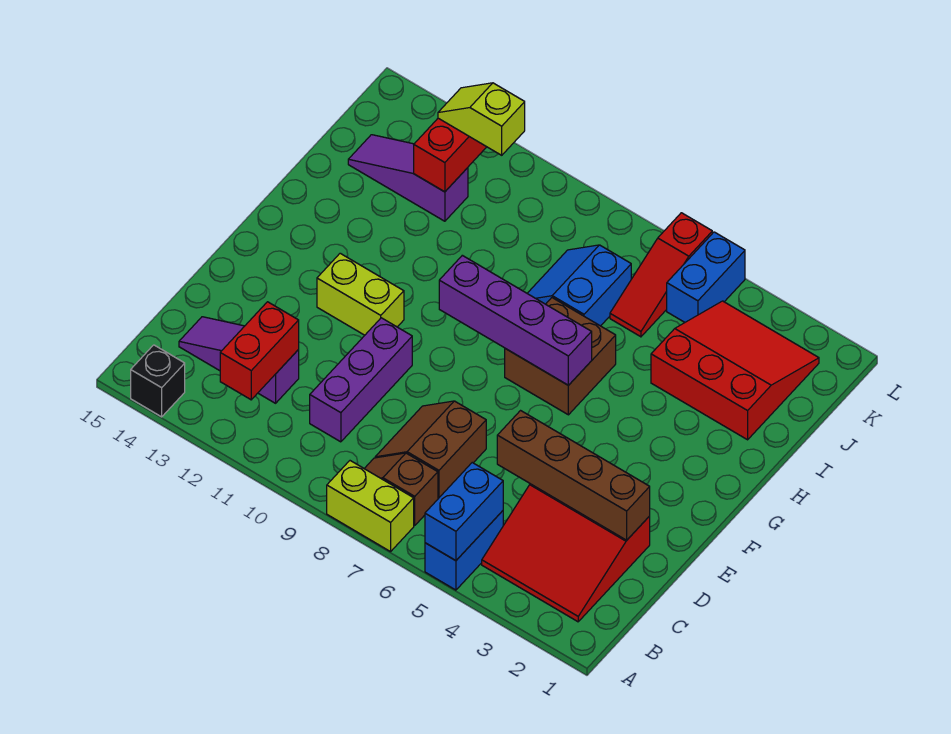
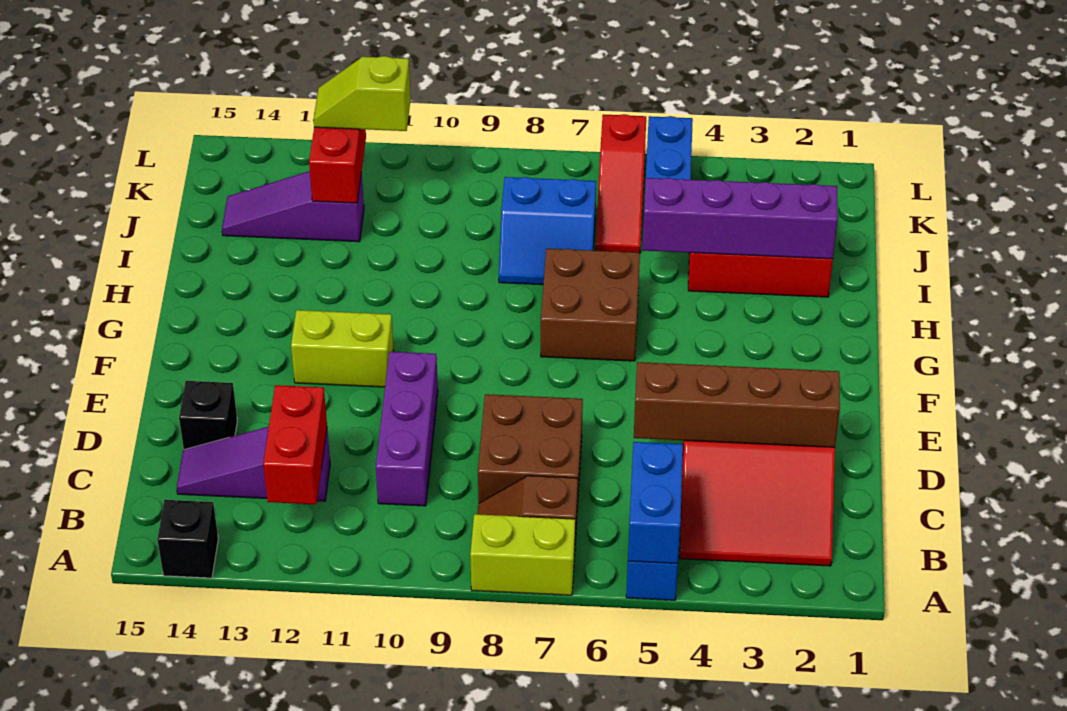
brown slope C7:D8 level 1 top 7 -> brown brick C7:D8 level 1
none -> black brick D14 level 1
purple brick G6:G9 level 2 -> purple brick I2:I5 level 2
blue slope I7:J8 level 1 top 7 -> blue slope I7:J8 level 1 top J

